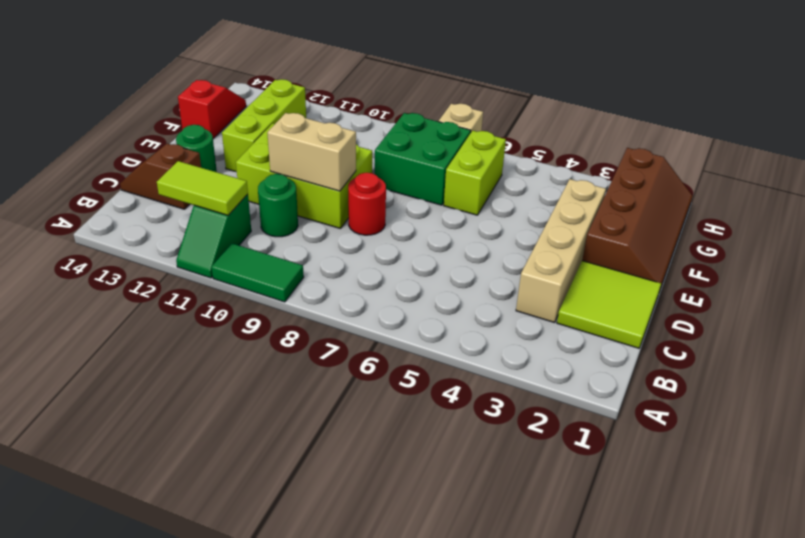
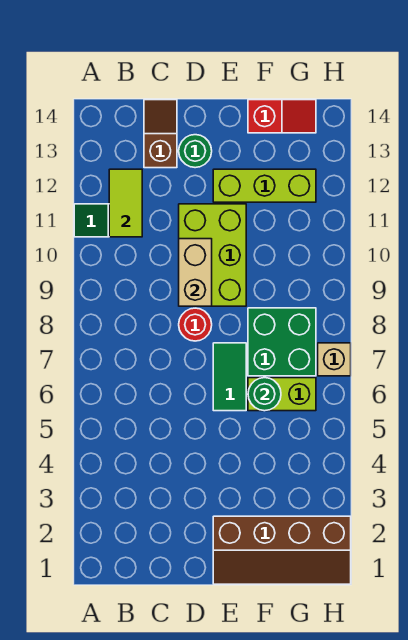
green tile A9:A10 level 1 -> green tile E6:E7 level 1
lime tile C1:D2 level 1 -> none
tan brick C3:F3 level 1 -> none
green round brick C10 level 1 -> green round brick F6 level 2

